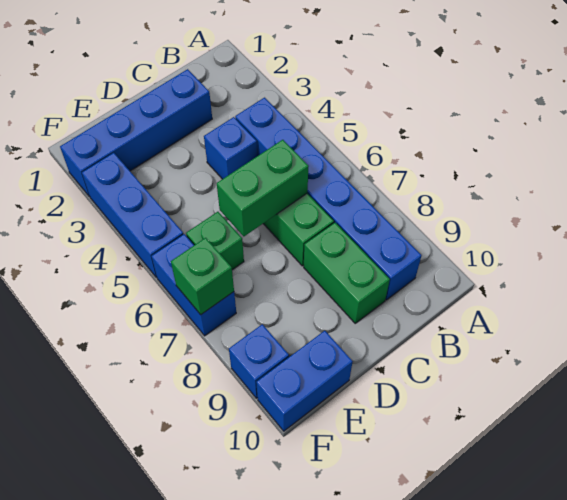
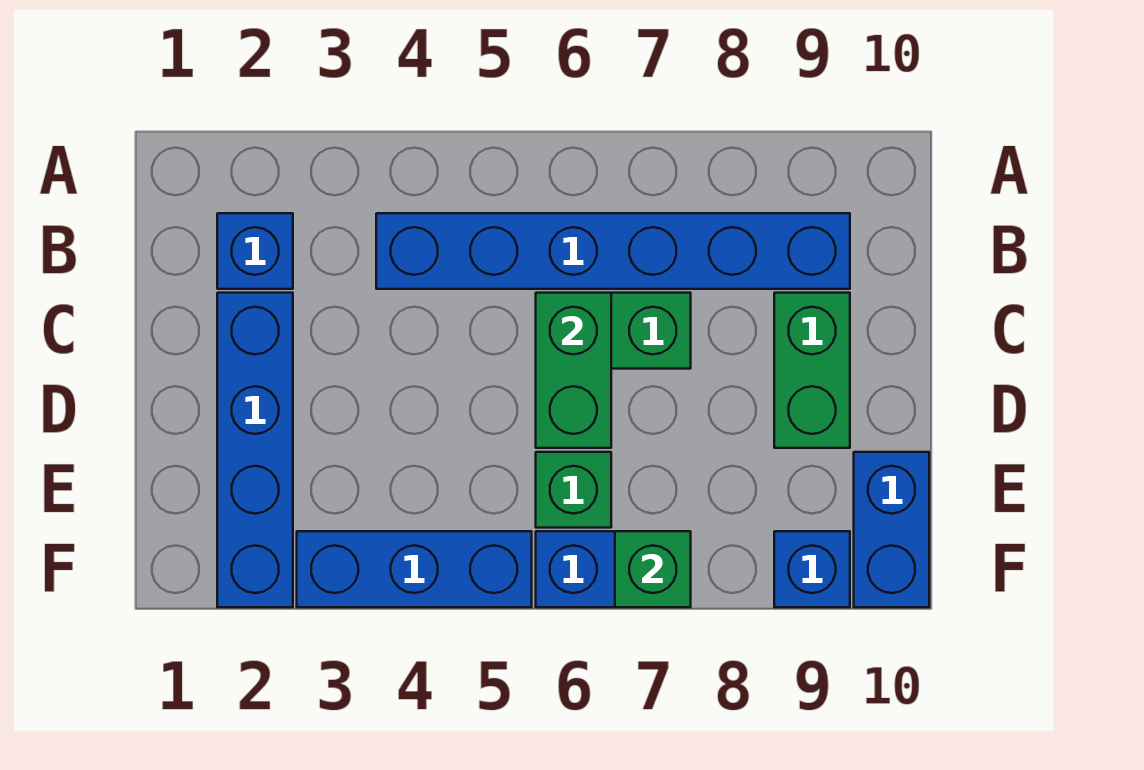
blue brick C4 level 1 -> blue brick B2 level 1
green brick C8:C9 level 1 -> green brick C9:D9 level 1

